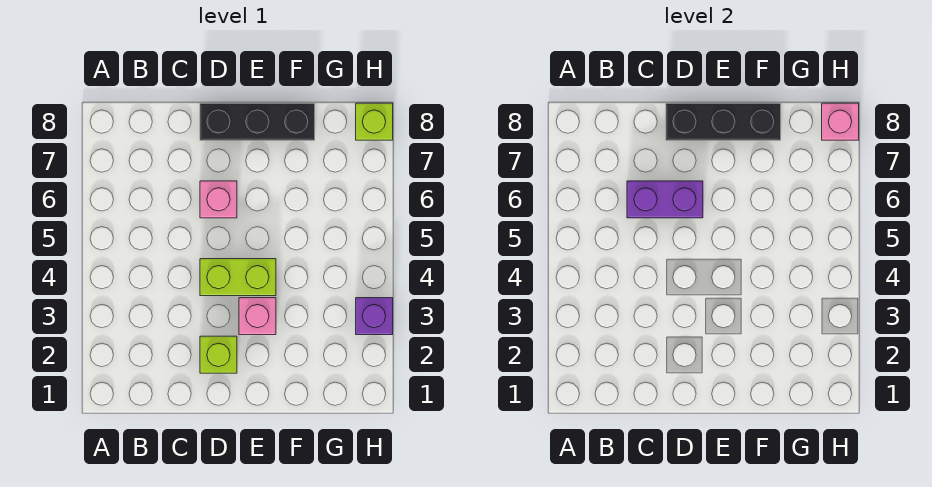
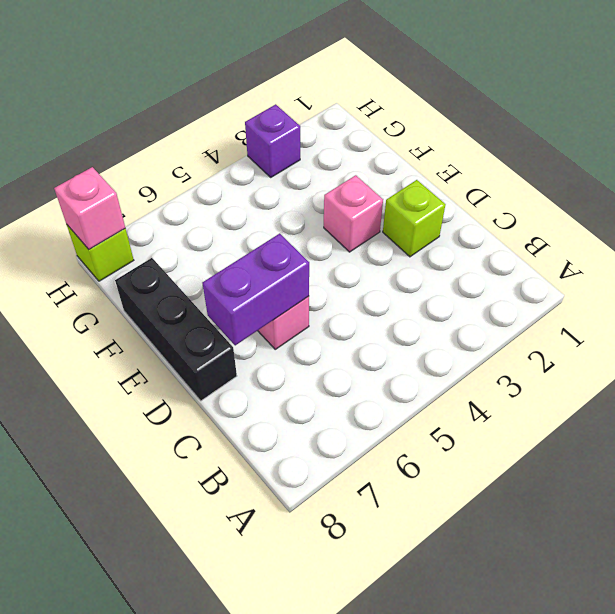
purple brick C6:D6 level 2 -> purple brick D6:D7 level 2
lime brick D4:E4 level 1 -> none
black brick D8:F8 level 2 -> none

